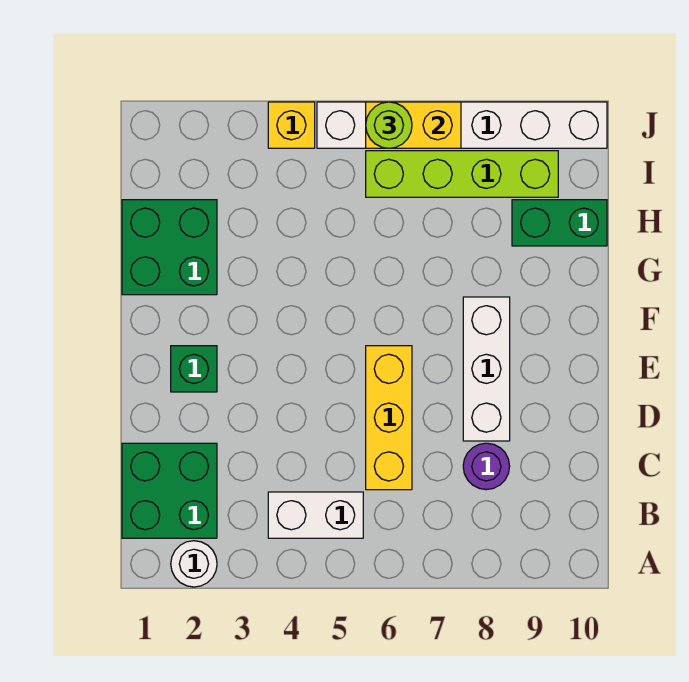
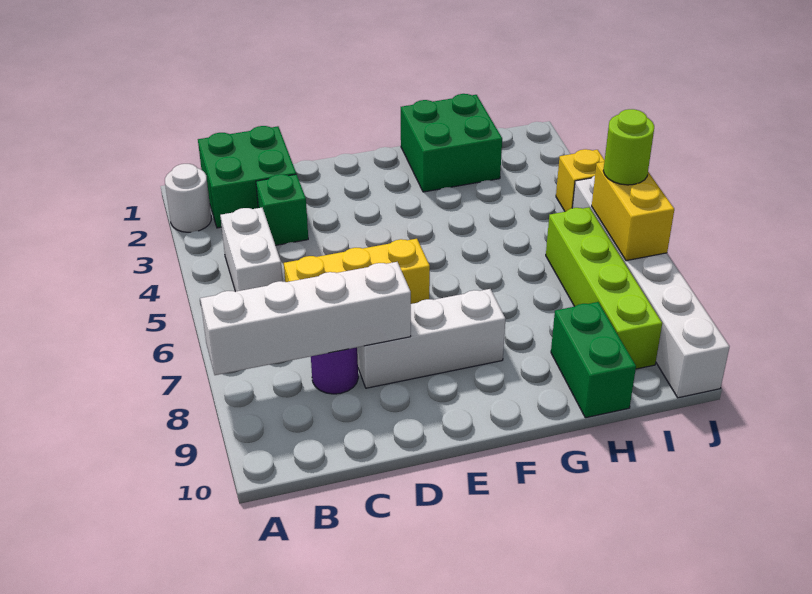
none -> white brick A8:D8 level 2
green brick E2 level 1 -> green brick C3 level 1

